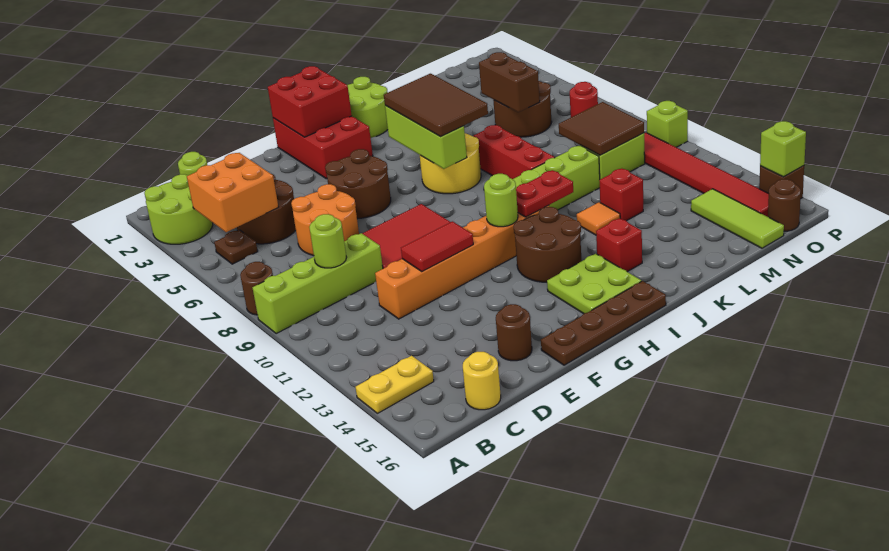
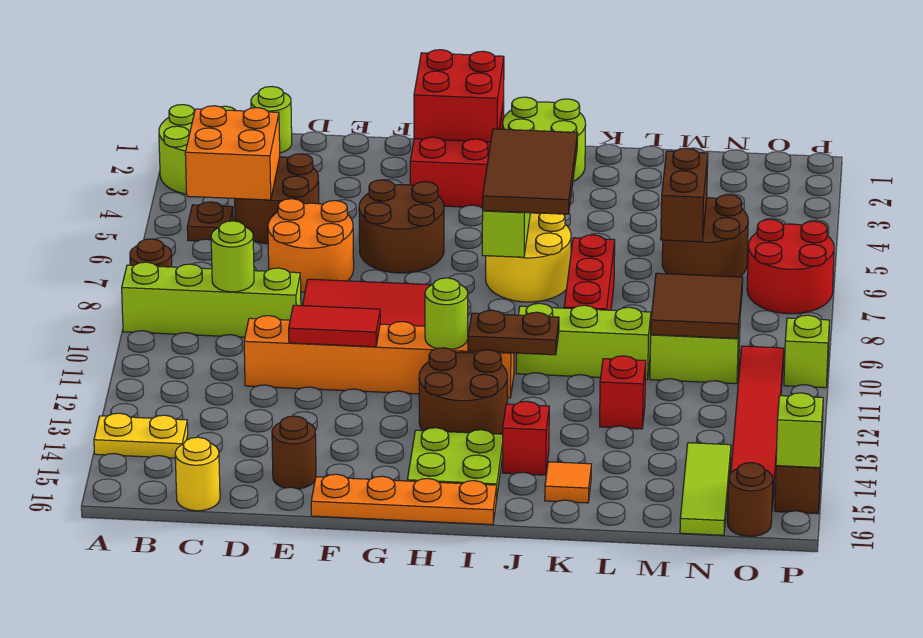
brown plate F16:I16 level 1 -> orange plate F16:I16 level 1
red plate I11:J11 level 2 -> brown plate I11:J11 level 2
orange tile K12 level 1 -> orange tile K15 level 1
red round brick O7 level 1 -> red round brick O6:P7 level 1

